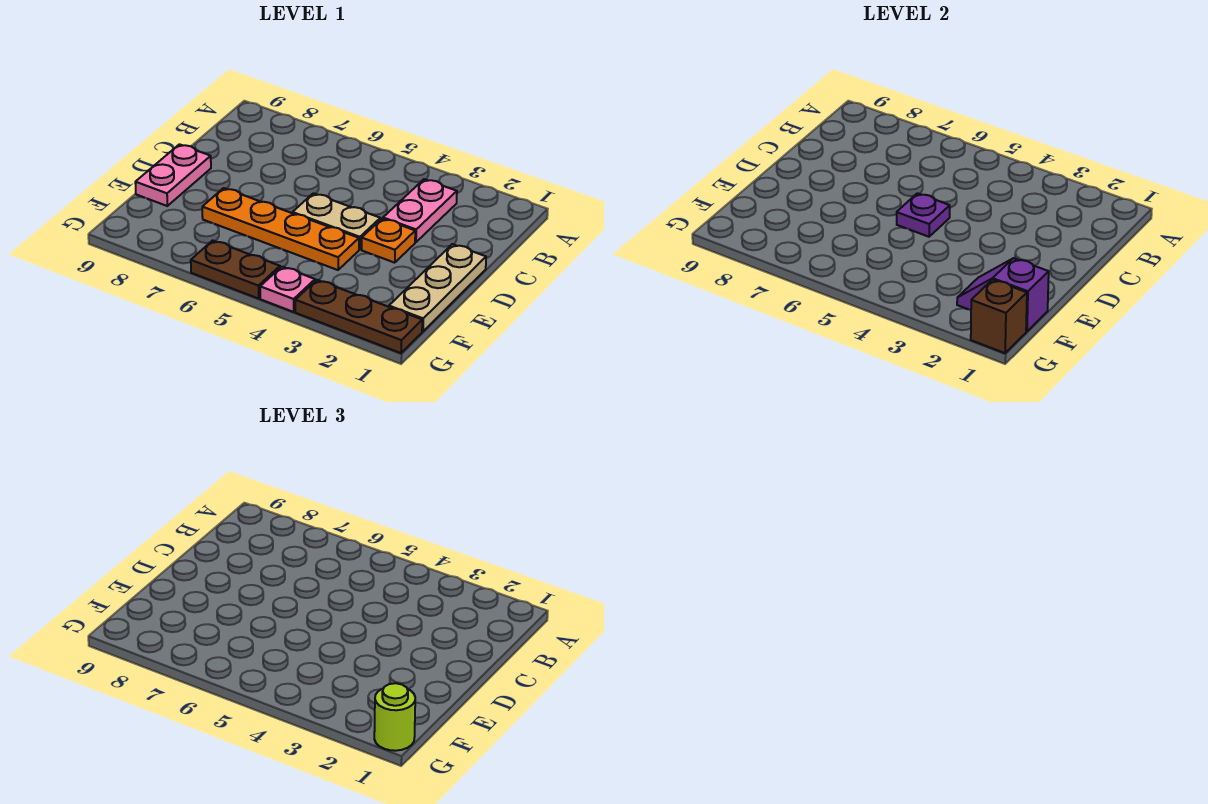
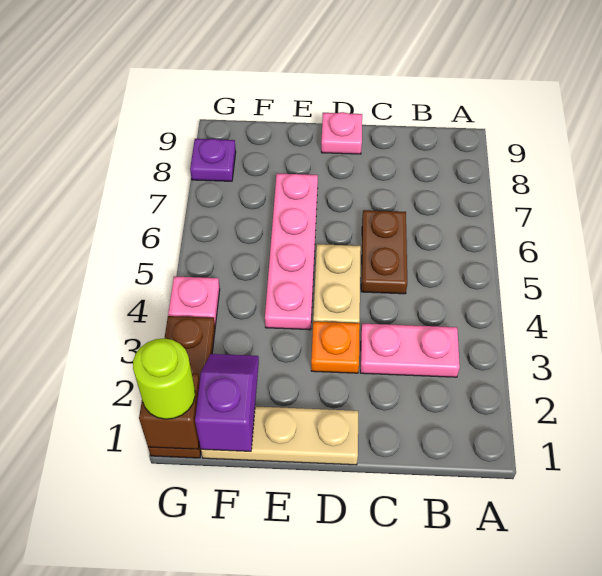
purple plate D5 level 2 -> purple plate G8 level 1
pink plate D9:E9 level 1 -> pink plate D9 level 1
orange plate E4:E7 level 1 -> pink plate E4:E7 level 1
brown plate G5:G6 level 1 -> brown plate C5:C6 level 1

